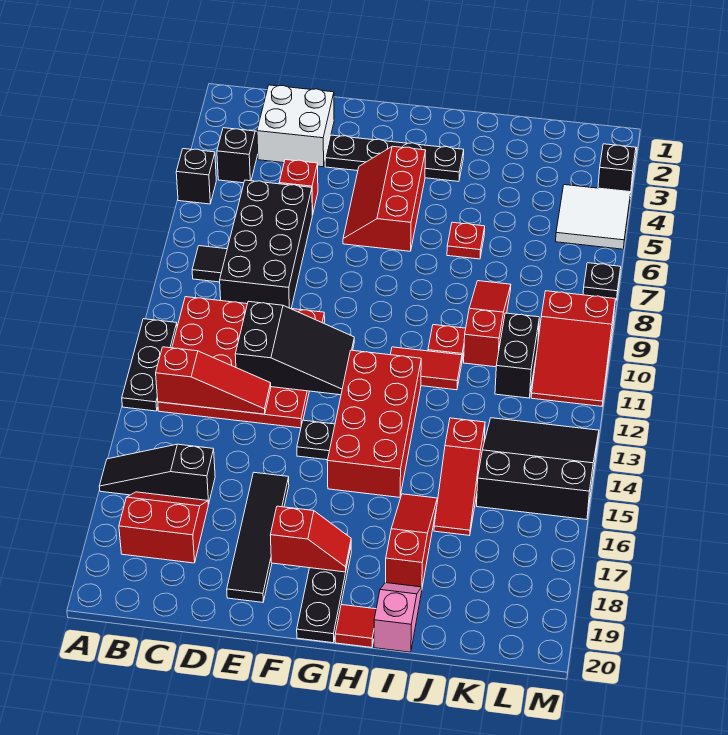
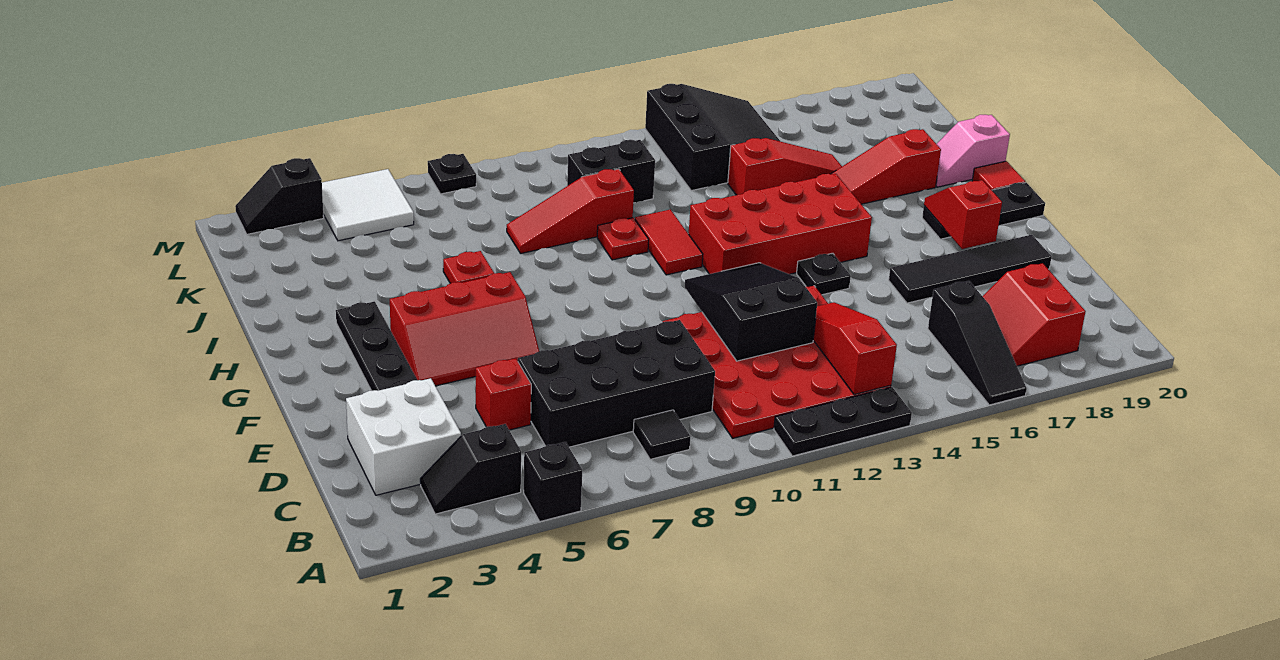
black slope K13:M15 level 1 top 15 -> black slope K13:M15 level 1 top 13
red slope L9:M11 level 1 top 9 -> none

